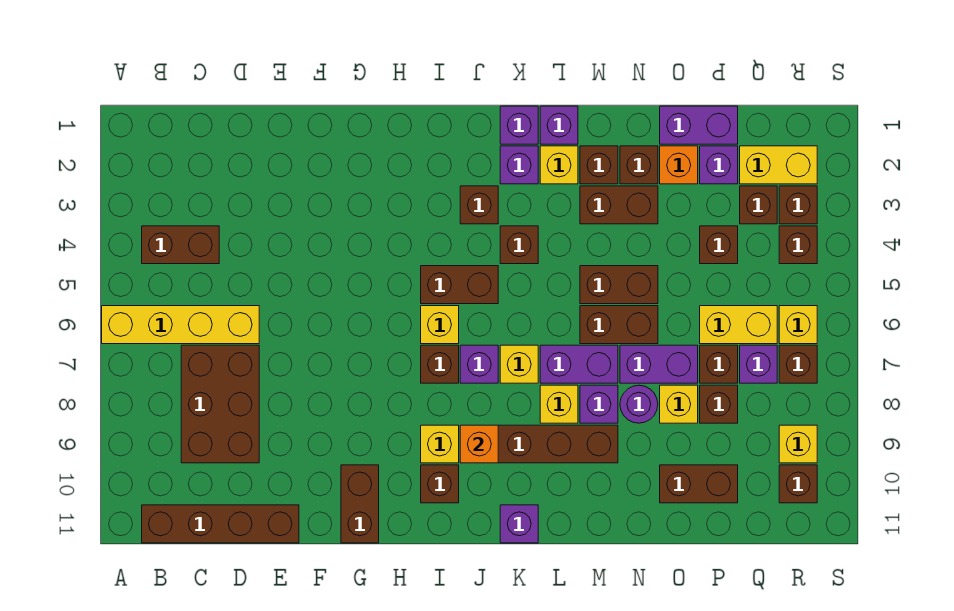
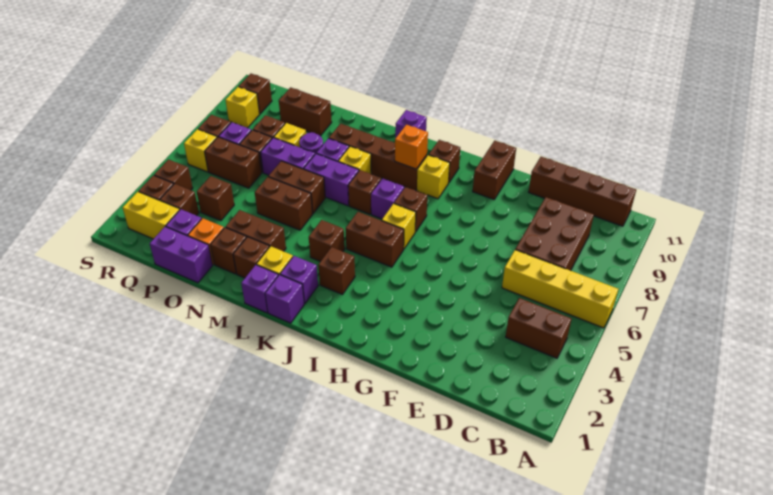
yellow brick K7 level 1 -> brown brick K7 level 1
yellow brick P6:Q6 level 1 -> brown brick P6:Q6 level 1

